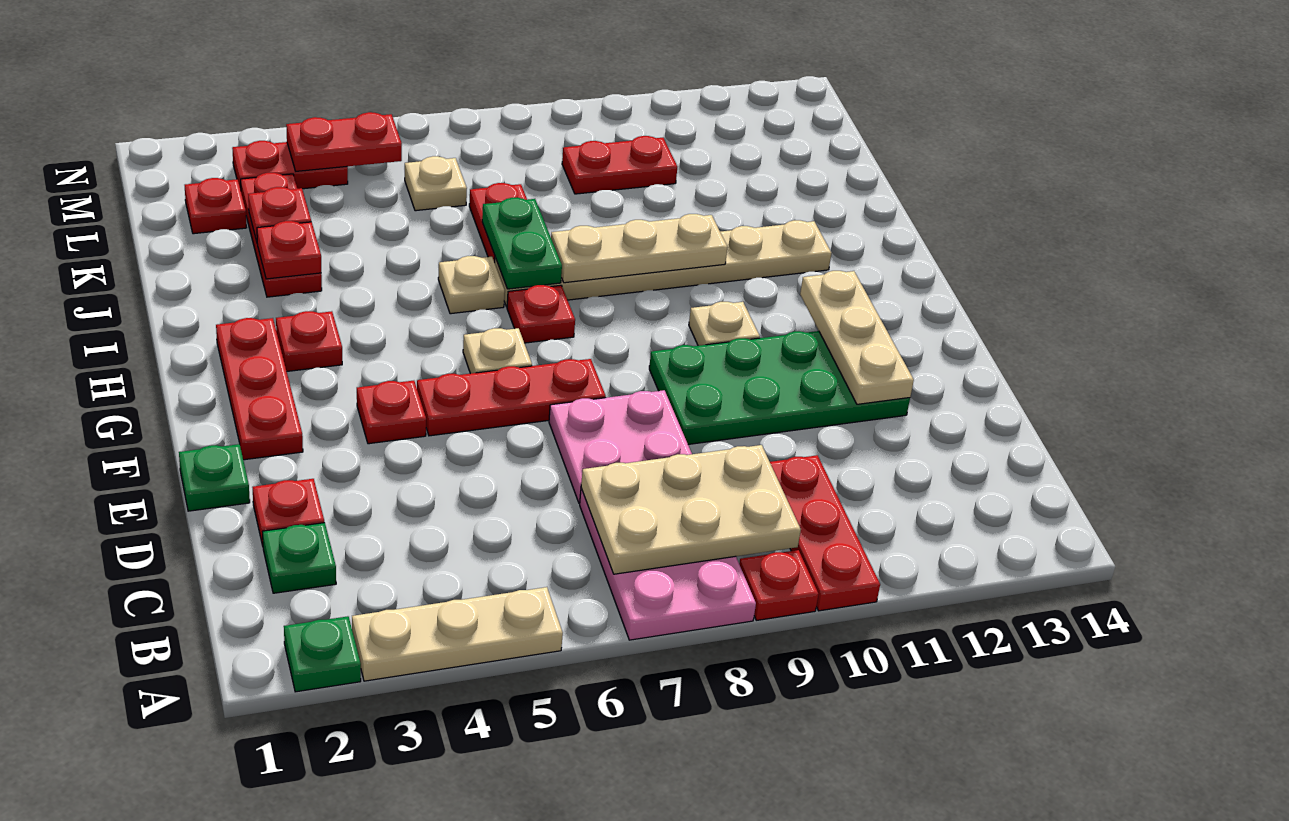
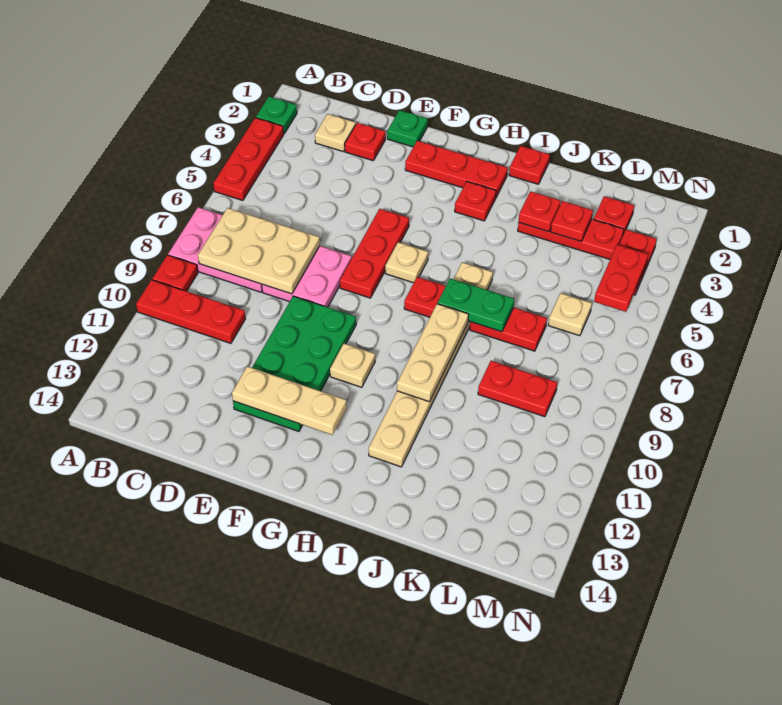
tan plate A3:A5 level 1 -> red plate A3:A5 level 1
tan plate B7:C9 level 2 -> tan plate B7:D8 level 2
green plate C2 level 1 -> tan plate C2 level 1
red plate F4 level 1 -> red plate I1 level 1
red plate L9:L10 level 1 -> red plate K9:L9 level 1

